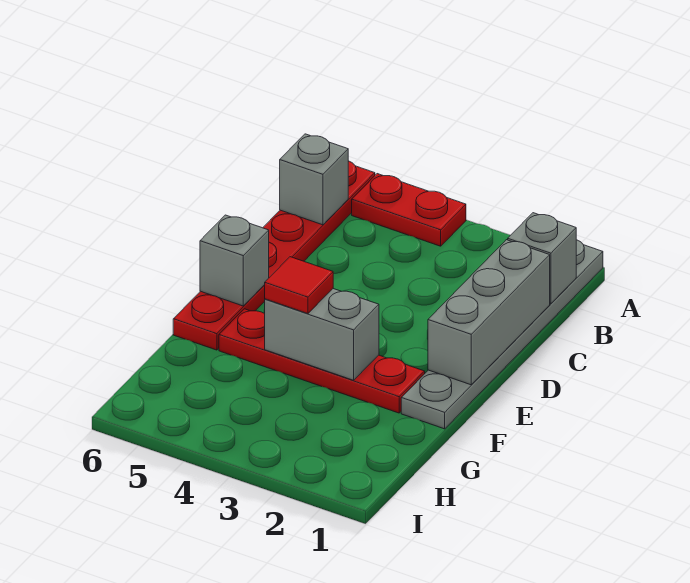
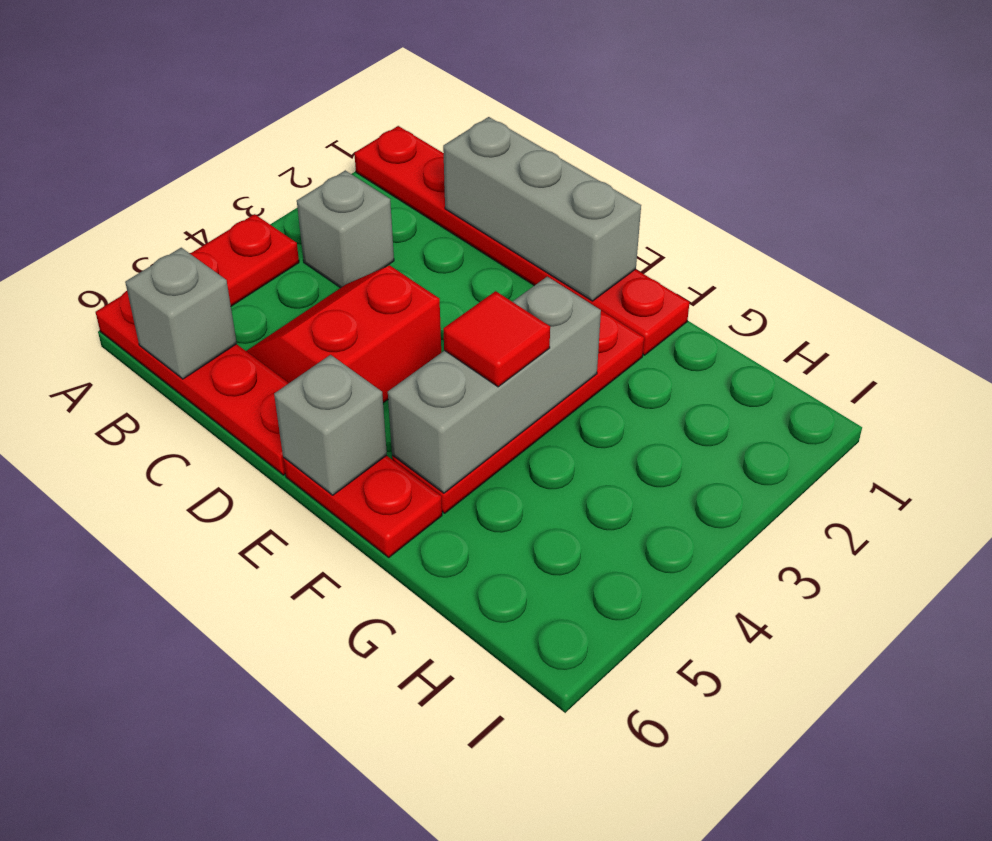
grey plate A1:F1 level 1 -> red plate A1:F1 level 1
grey brick B1 level 2 -> grey brick B3 level 1
none -> red slope C4:D5 level 1 top D
grey brick F3:F4 level 2 -> grey brick F3:F5 level 2

